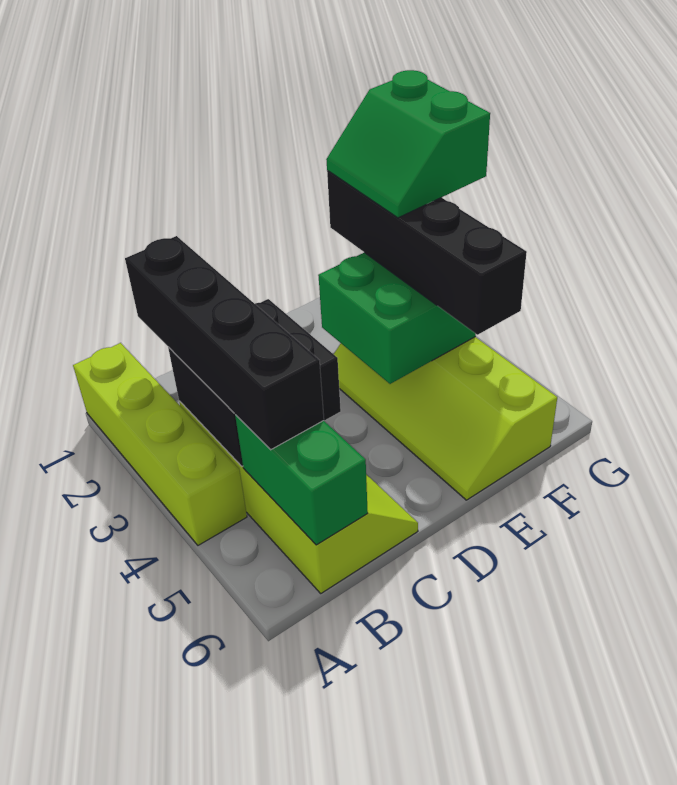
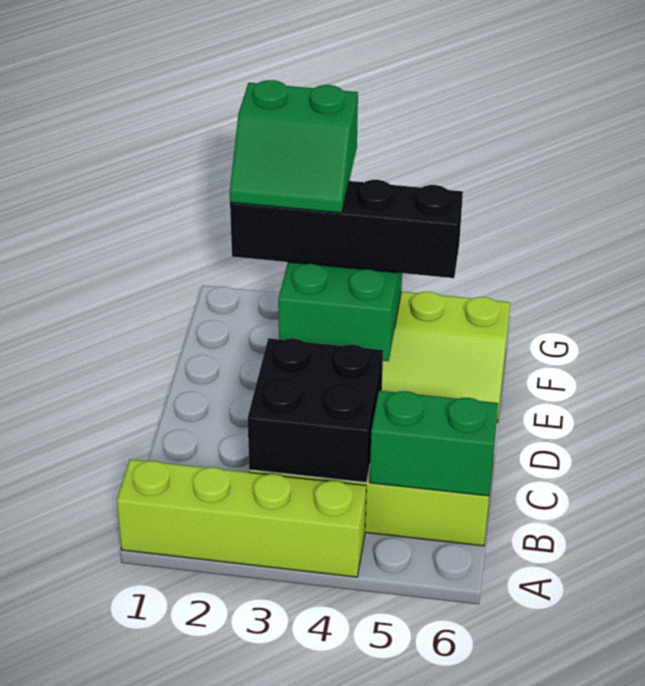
black brick B2:B5 level 3 -> none

